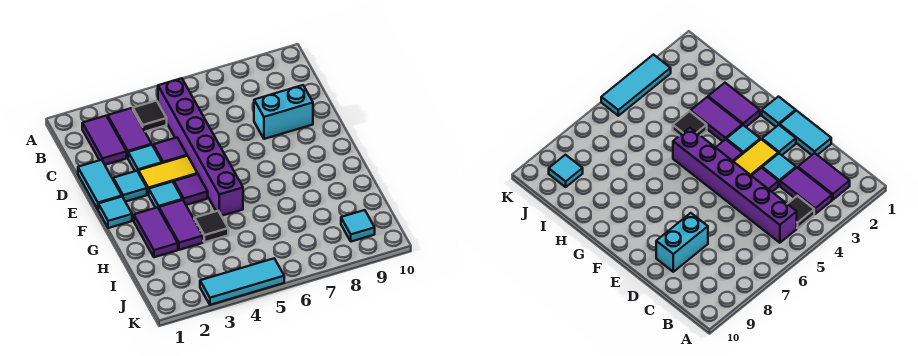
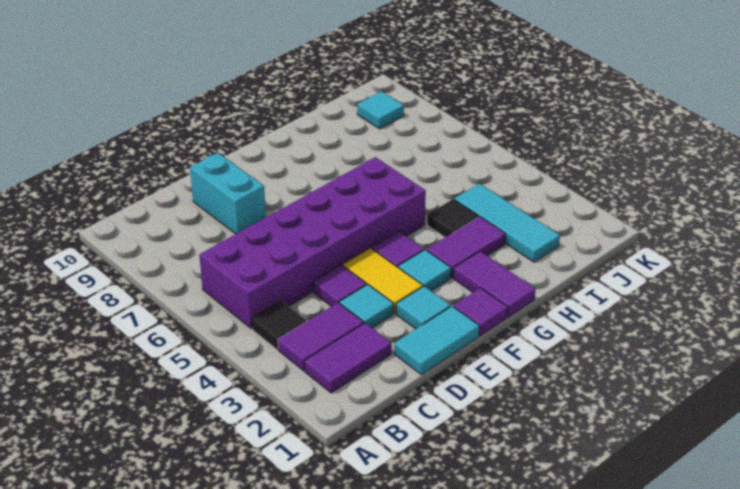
purple brick B5:G5 level 1 -> purple brick B5:G6 level 1
cyan tile F1 level 1 -> purple tile F1 level 1
purple tile G2:H2 level 1 -> purple tile G1:G2 level 1
cyan tile K3:K5 level 1 -> cyan tile I2:I4 level 1

